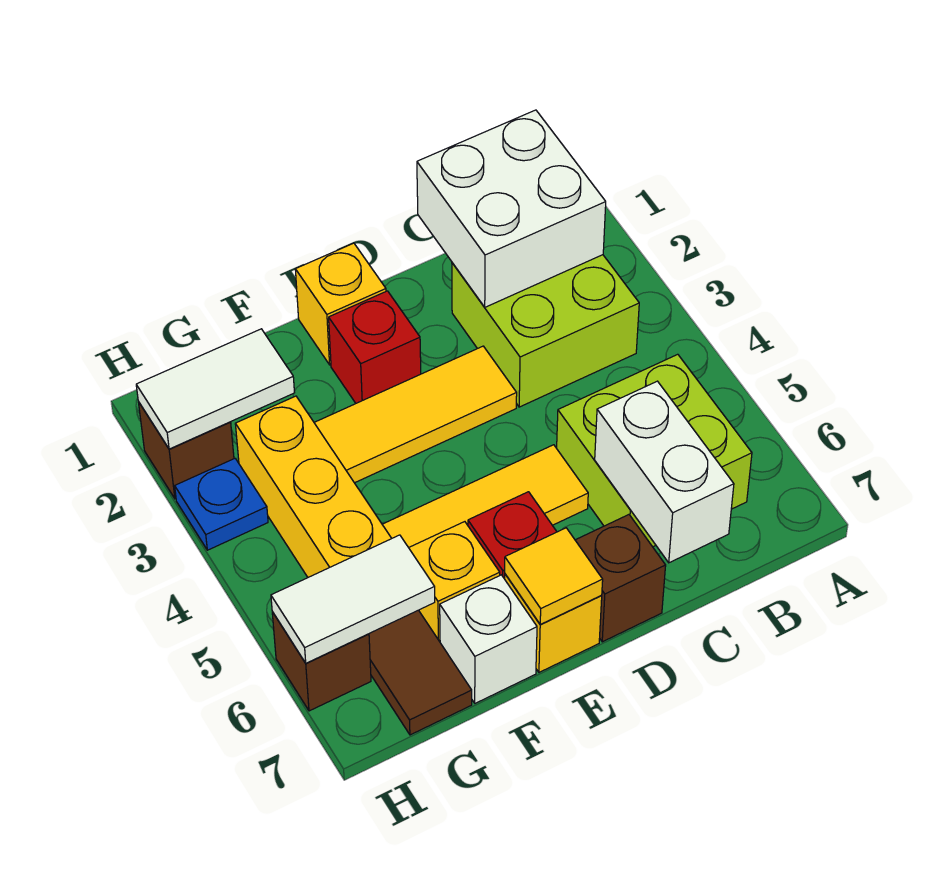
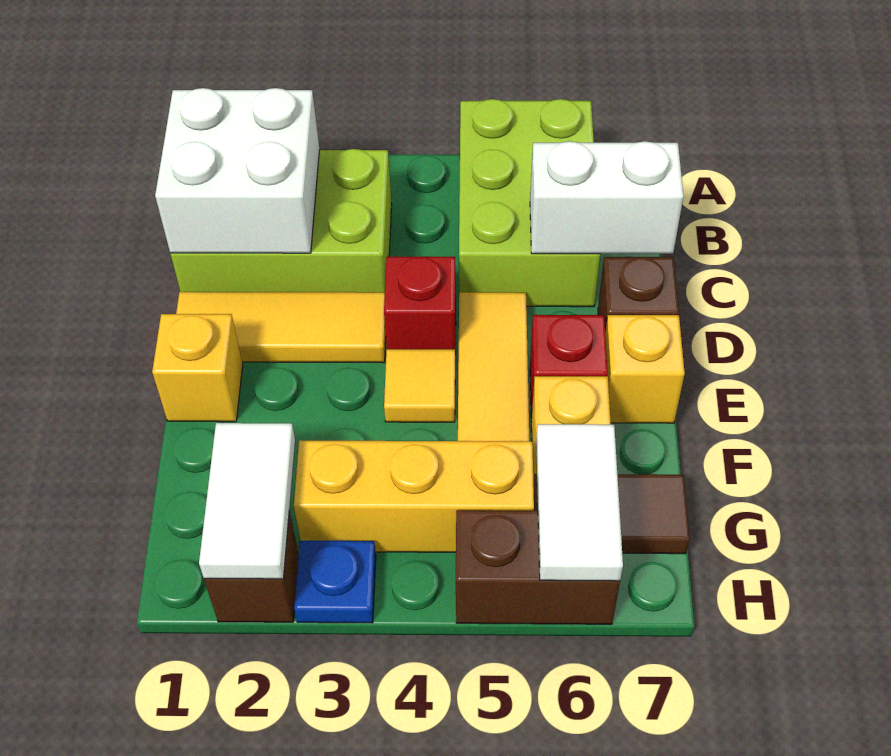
lime brick B2:C3 level 1 -> lime brick B1:C3 level 1
lime brick B5:C6 level 1 -> lime brick A5:C6 level 1
yellow tile D3:F3 level 1 -> yellow tile D1:D3 level 1
red brick E2 level 1 -> red brick D4 level 1
yellow tile E7 level 2 -> yellow tile E4 level 1
white brick F7 level 1 -> none
brown brick H6 level 1 -> brown brick H5:H6 level 1

